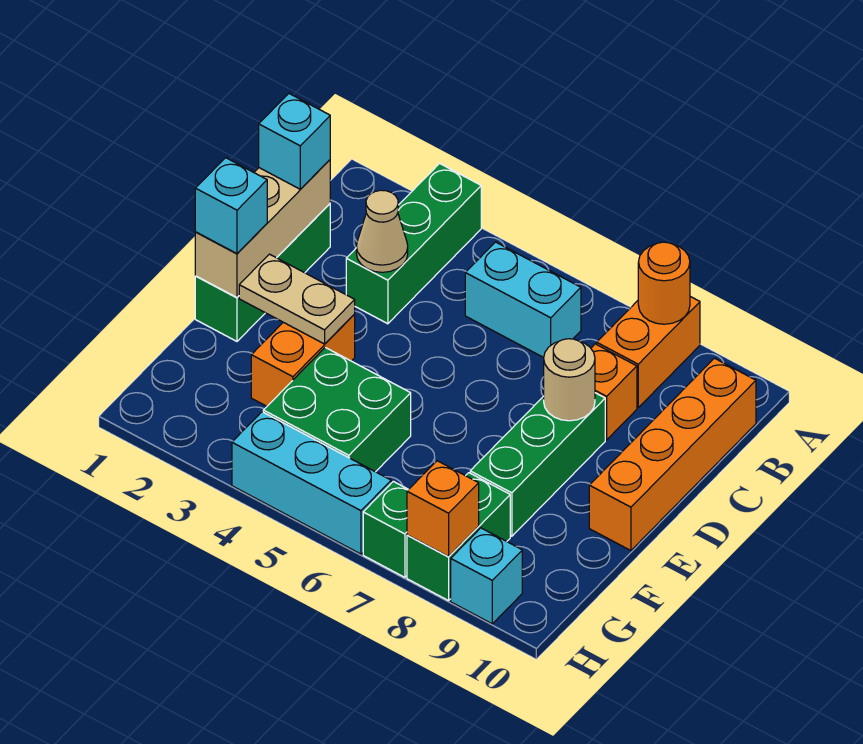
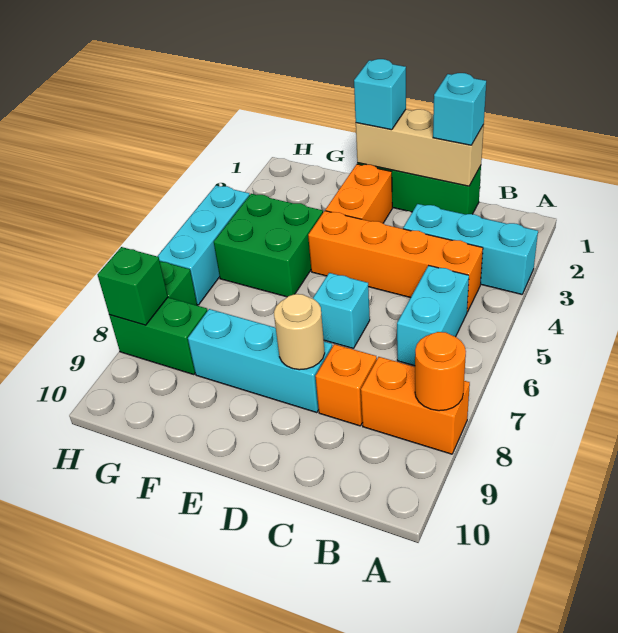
green brick A3:C3 level 1 -> cyan brick A3:C3 level 1
orange brick B10:E10 level 1 -> orange brick B4:E4 level 1
tan cone C3 level 2 -> none
green brick D8:F8 level 1 -> cyan brick D8:F8 level 1
tan plate E2:E3 level 2 -> none
orange brick E3:F3 level 1 -> orange brick E2:E3 level 1
orange brick H8 level 2 -> green brick H8 level 2
cyan brick H9 level 1 -> cyan brick D6 level 1

